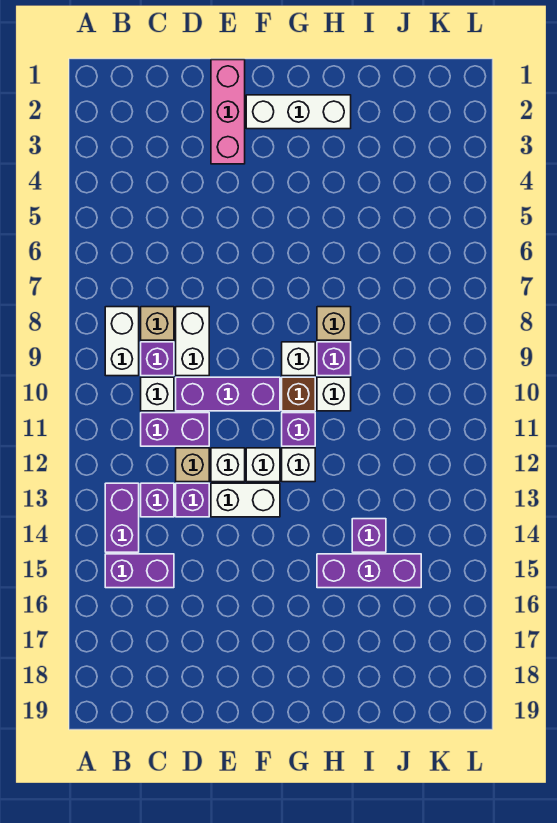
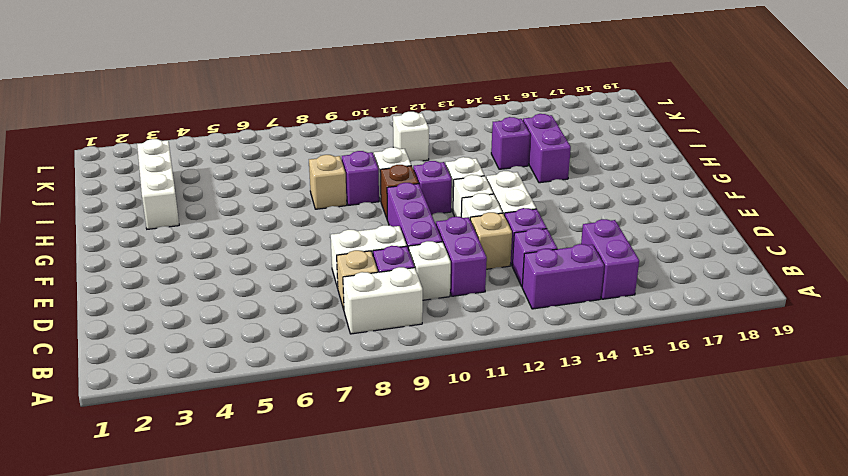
pink brick E1:E3 level 1 -> none
white brick F2:H2 level 1 -> white brick H3:J3 level 1
white brick G9 level 1 -> white brick J11 level 1
purple brick H15:J15 level 1 -> purple brick H15:I15 level 1

